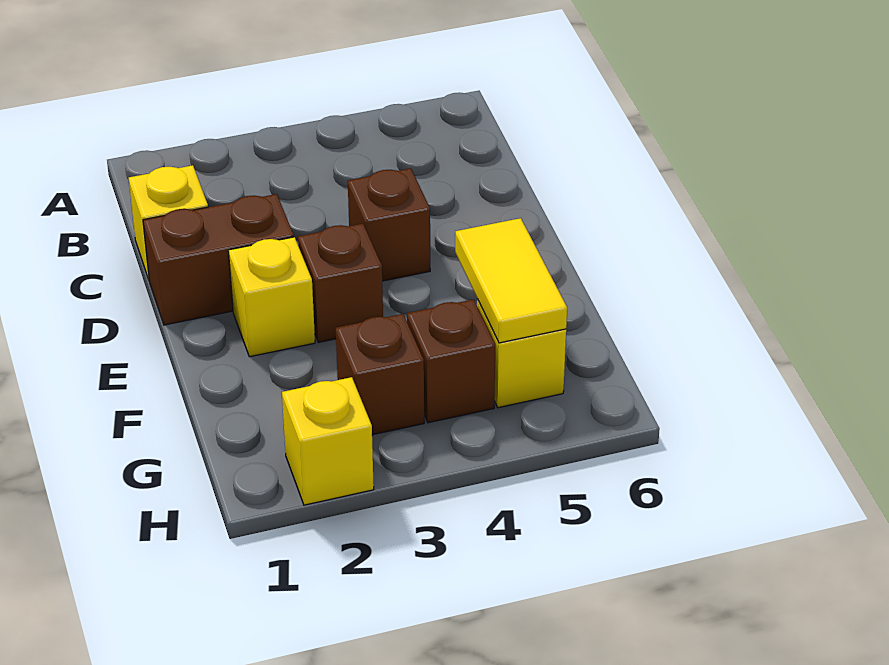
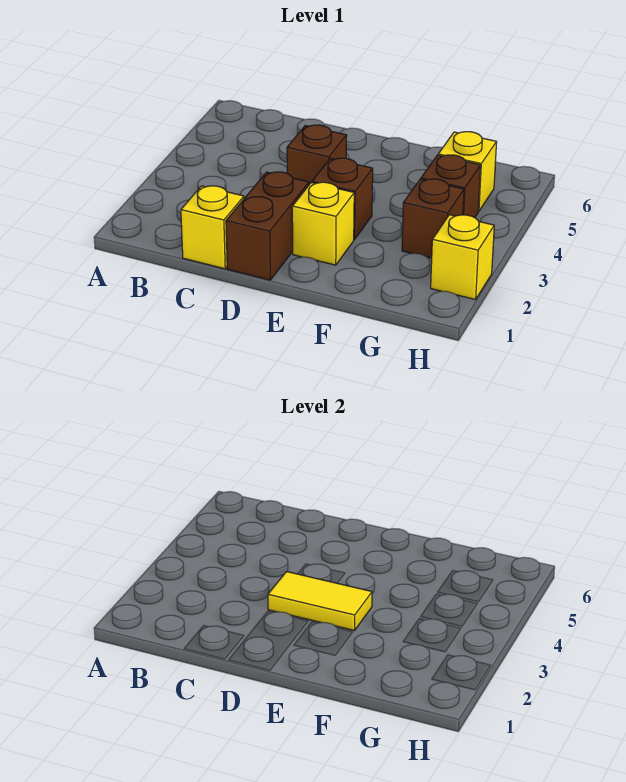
yellow tile F5:G5 level 2 -> yellow tile D3:E3 level 2

